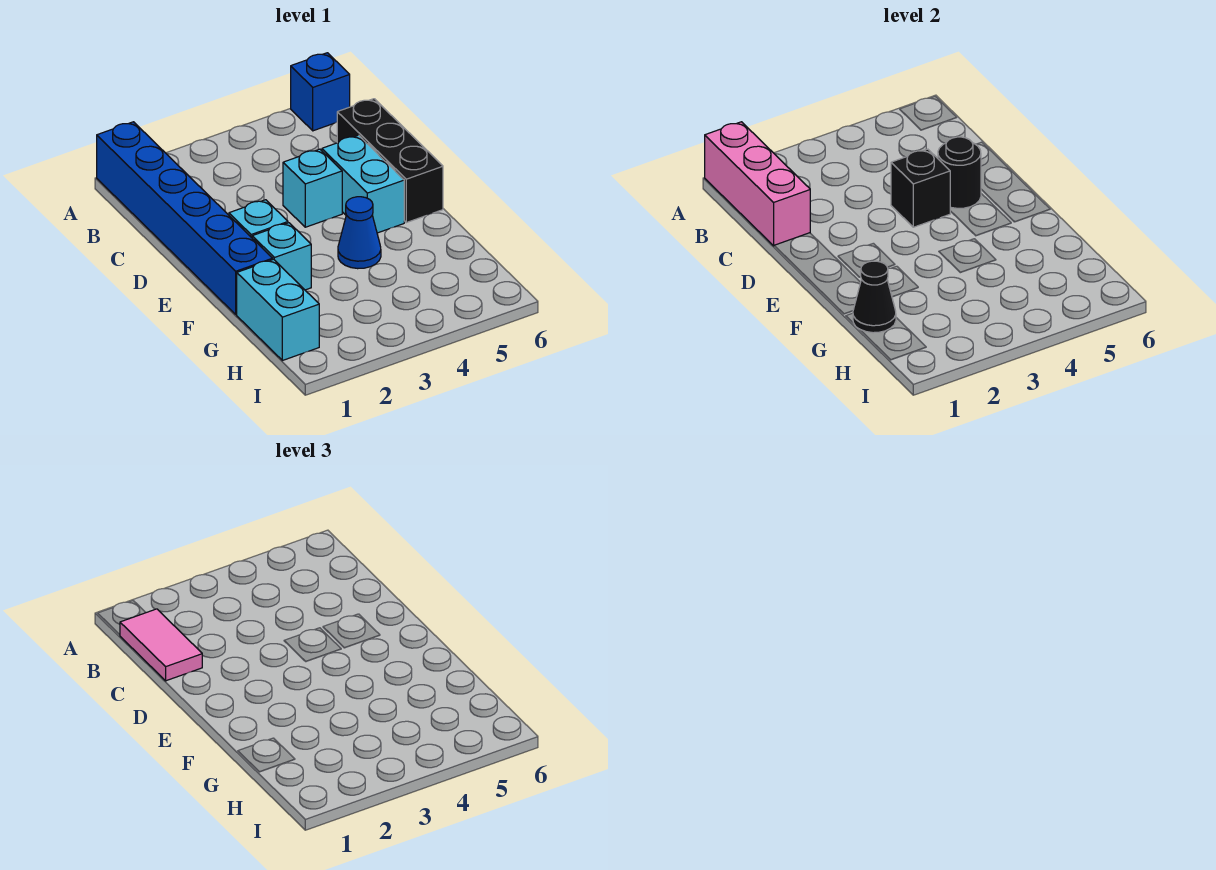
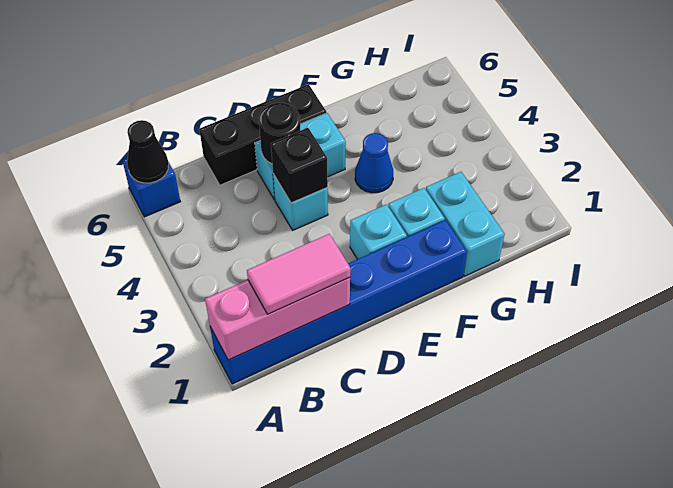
cyan brick G1:H1 level 1 -> cyan brick G1:G2 level 1
black cone G1 level 2 -> black cone A6 level 2

